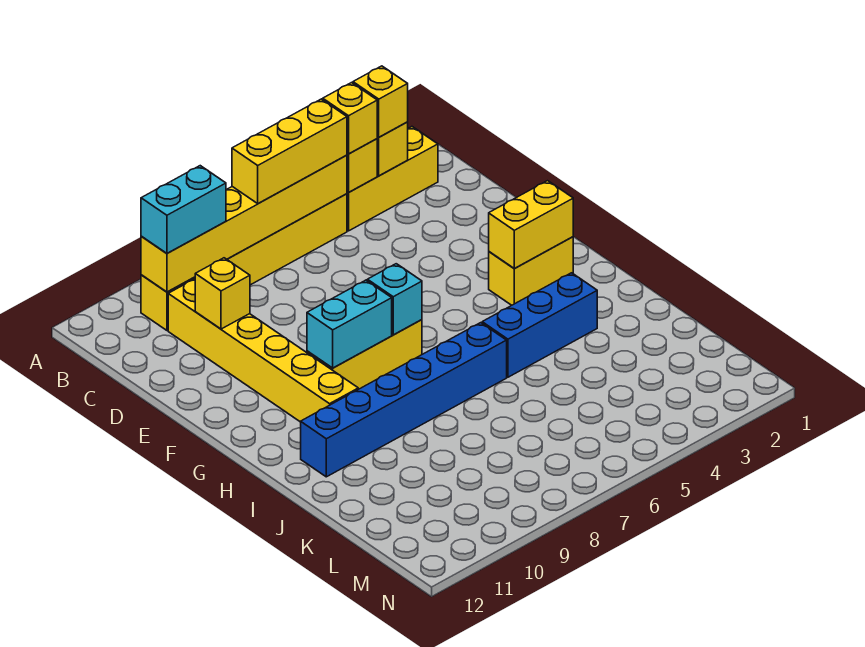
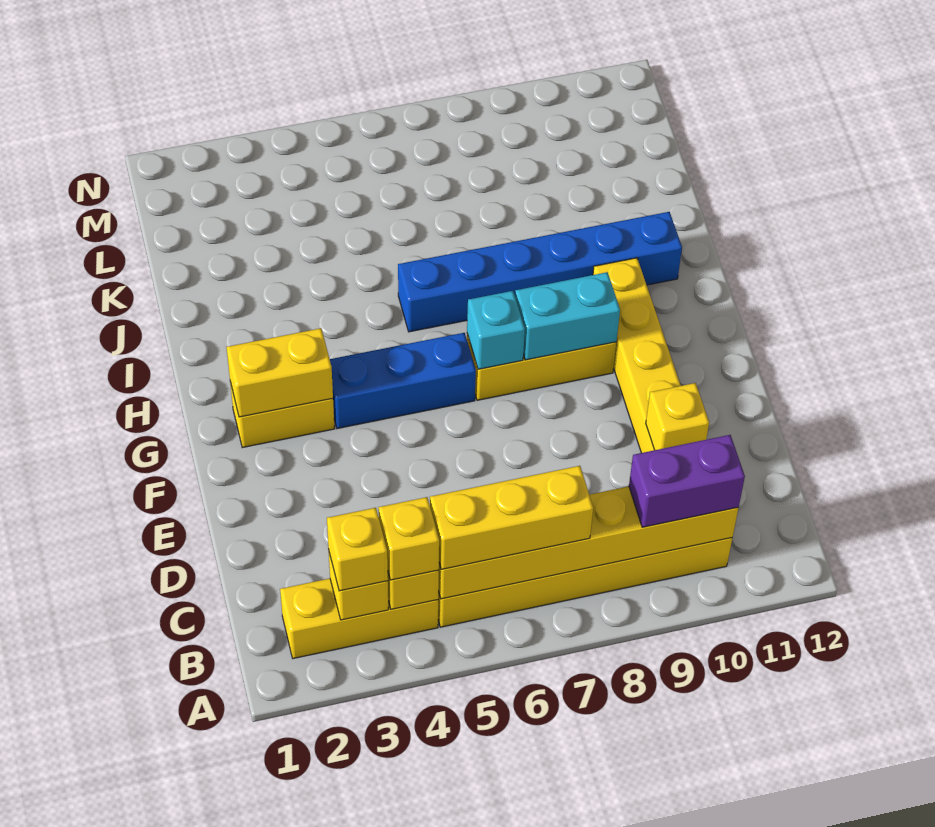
cyan brick B9:B10 level 3 -> purple brick B9:B10 level 3
blue brick I3:I5 level 1 -> blue brick G4:G6 level 1

